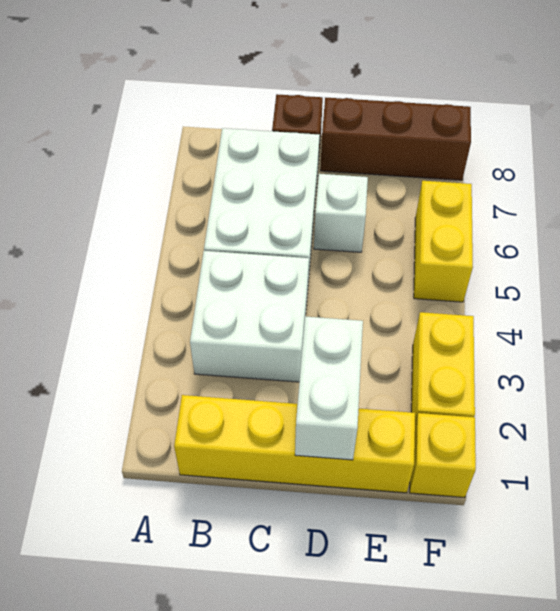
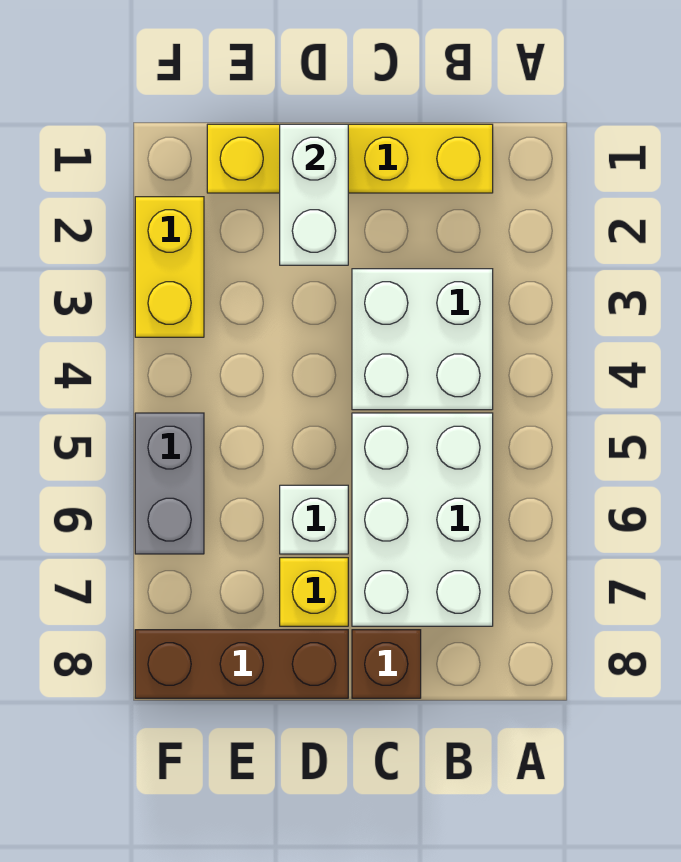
yellow brick F1 level 1 -> yellow brick D7 level 1
yellow brick F5:F6 level 1 -> grey brick F5:F6 level 1

